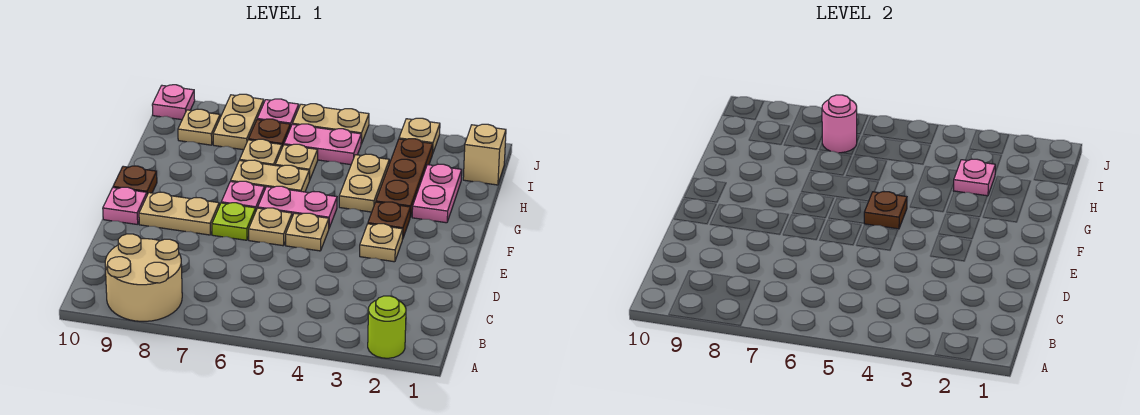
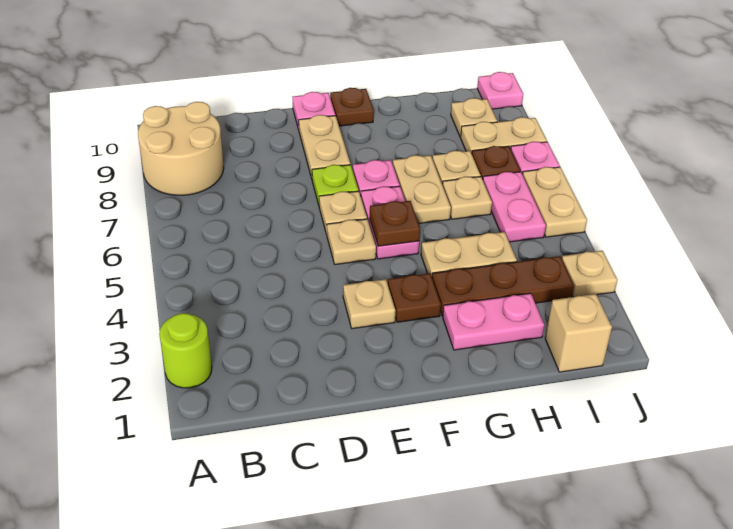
pink plate H3 level 2 -> none
pink round brick I7 level 2 -> none

